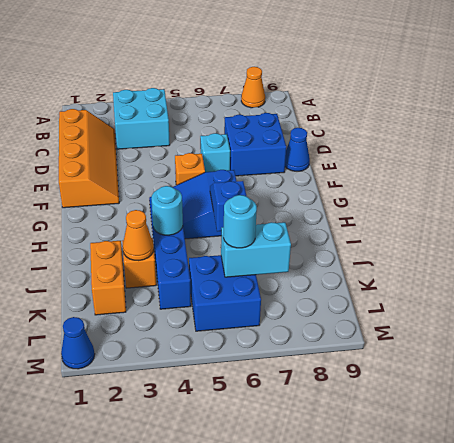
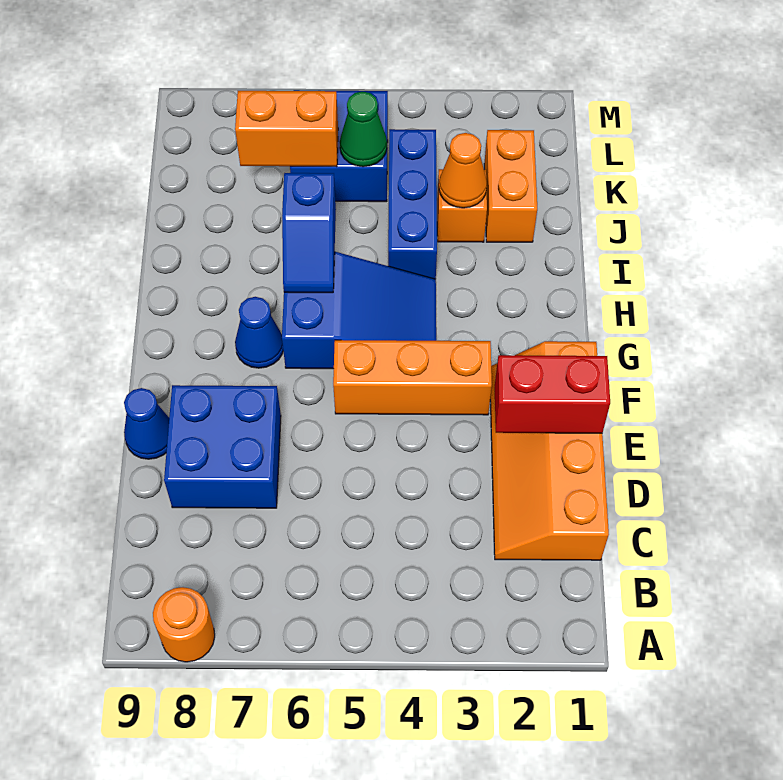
orange cone A8 level 1 -> orange round brick A8 level 1
cyan brick B3:C4 level 1 -> none
none -> red brick E1:E2 level 2
cyan brick E6 level 1 -> none
orange brick F5 level 1 -> orange brick F3:F5 level 1
cyan round brick I4 level 2 -> none
none -> green cone K5 level 2
cyan brick K6:K7 level 2 -> orange brick K6:K7 level 2
cyan round brick K6 level 3 -> none
blue cone M1 level 1 -> blue cone G7 level 1

